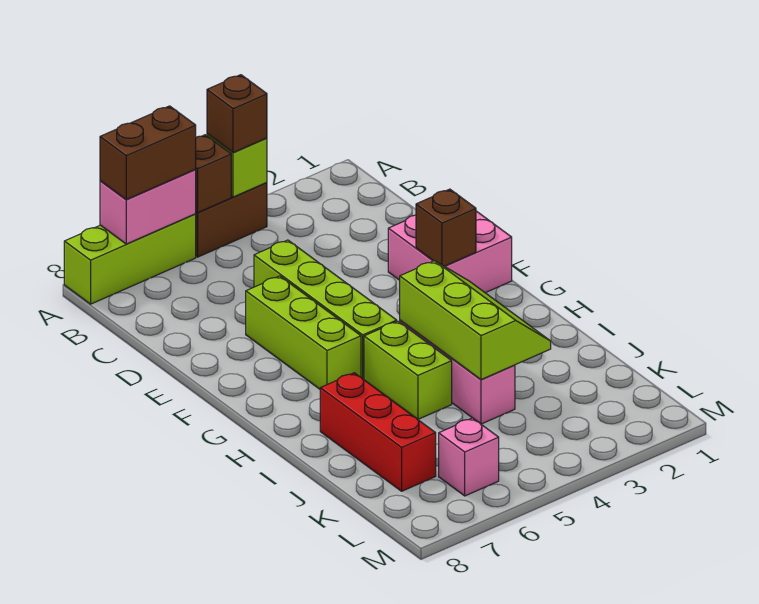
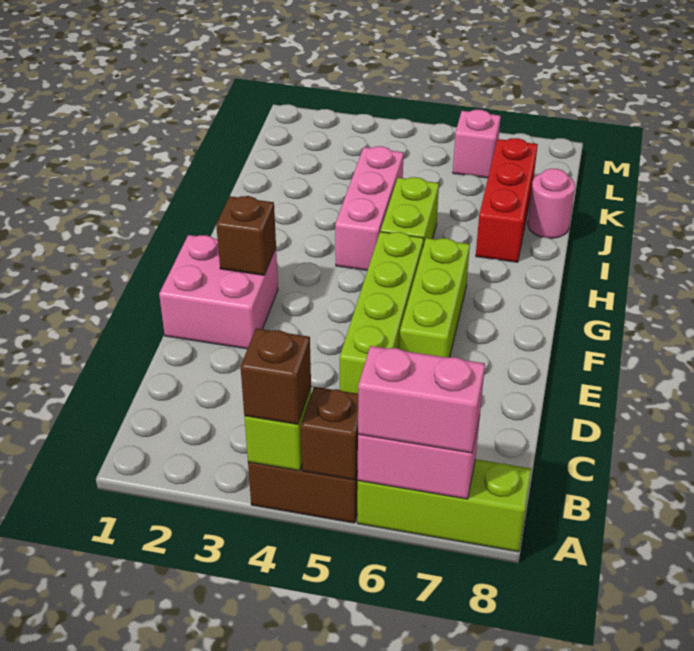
brown brick A6:A7 level 3 -> pink brick A6:A7 level 3
lime slope H3:J4 level 2 top 4 -> none
none -> pink round brick J8 level 1

